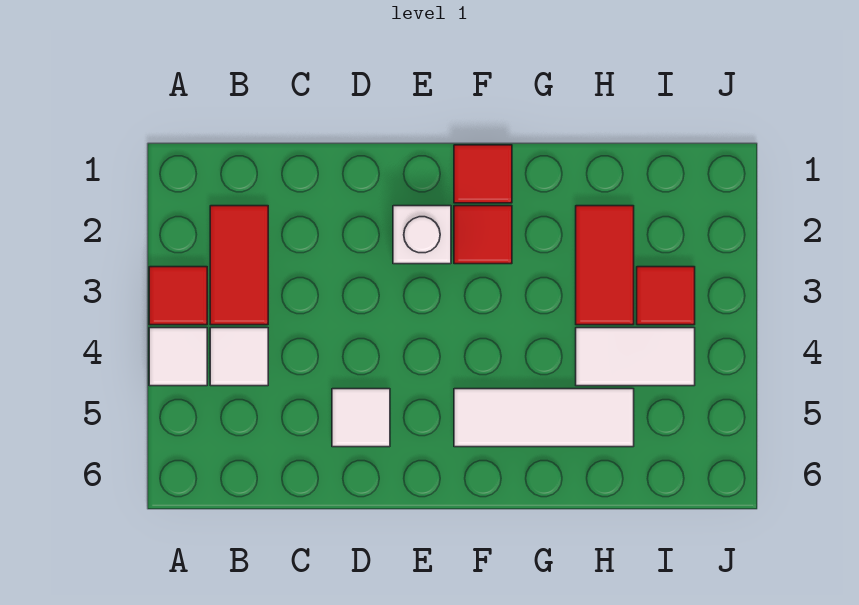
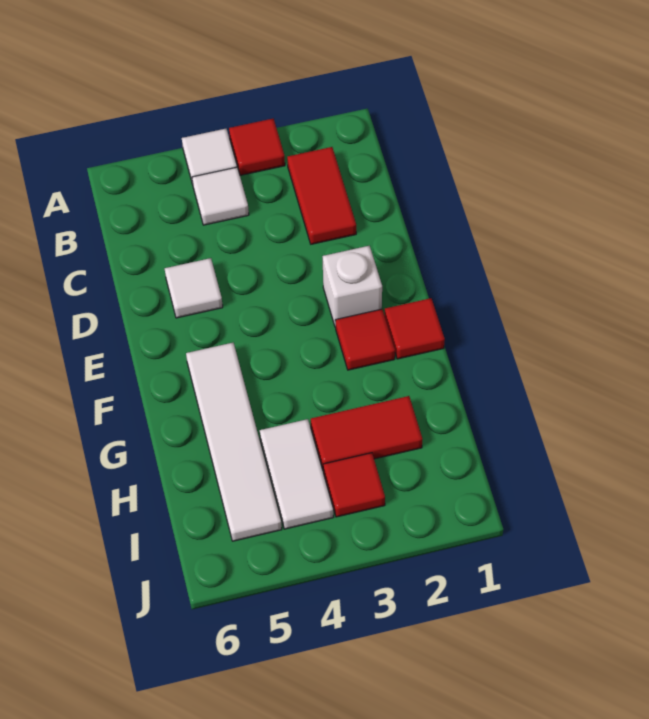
red tile B2:B3 level 1 -> red tile B2:C2 level 1
white tile F5:H5 level 1 -> white tile F5:I5 level 1

